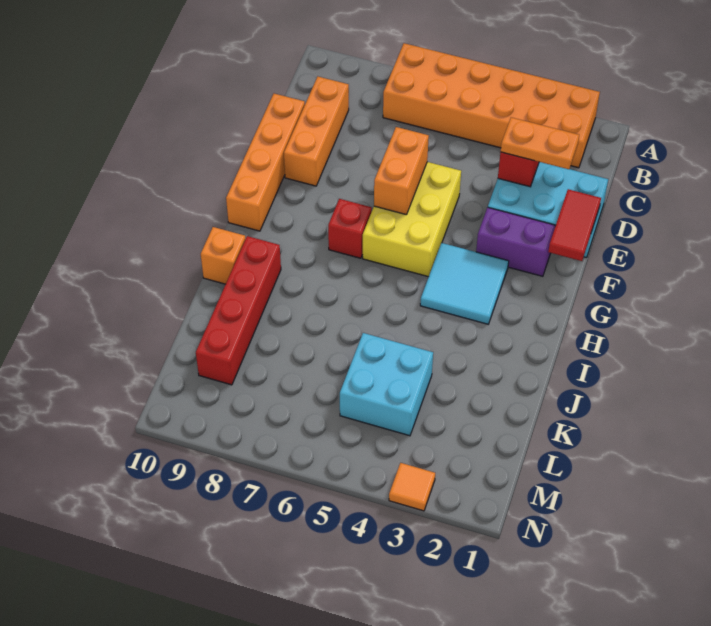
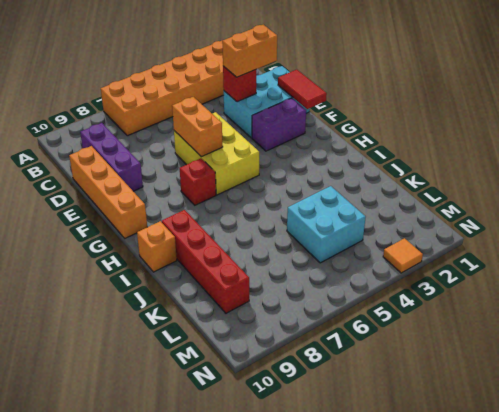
orange brick C9:E9 level 1 -> purple brick C9:E9 level 1
orange plate D2:D3 level 3 -> orange brick D2:D3 level 3
cyan tile G3:H4 level 1 -> none

